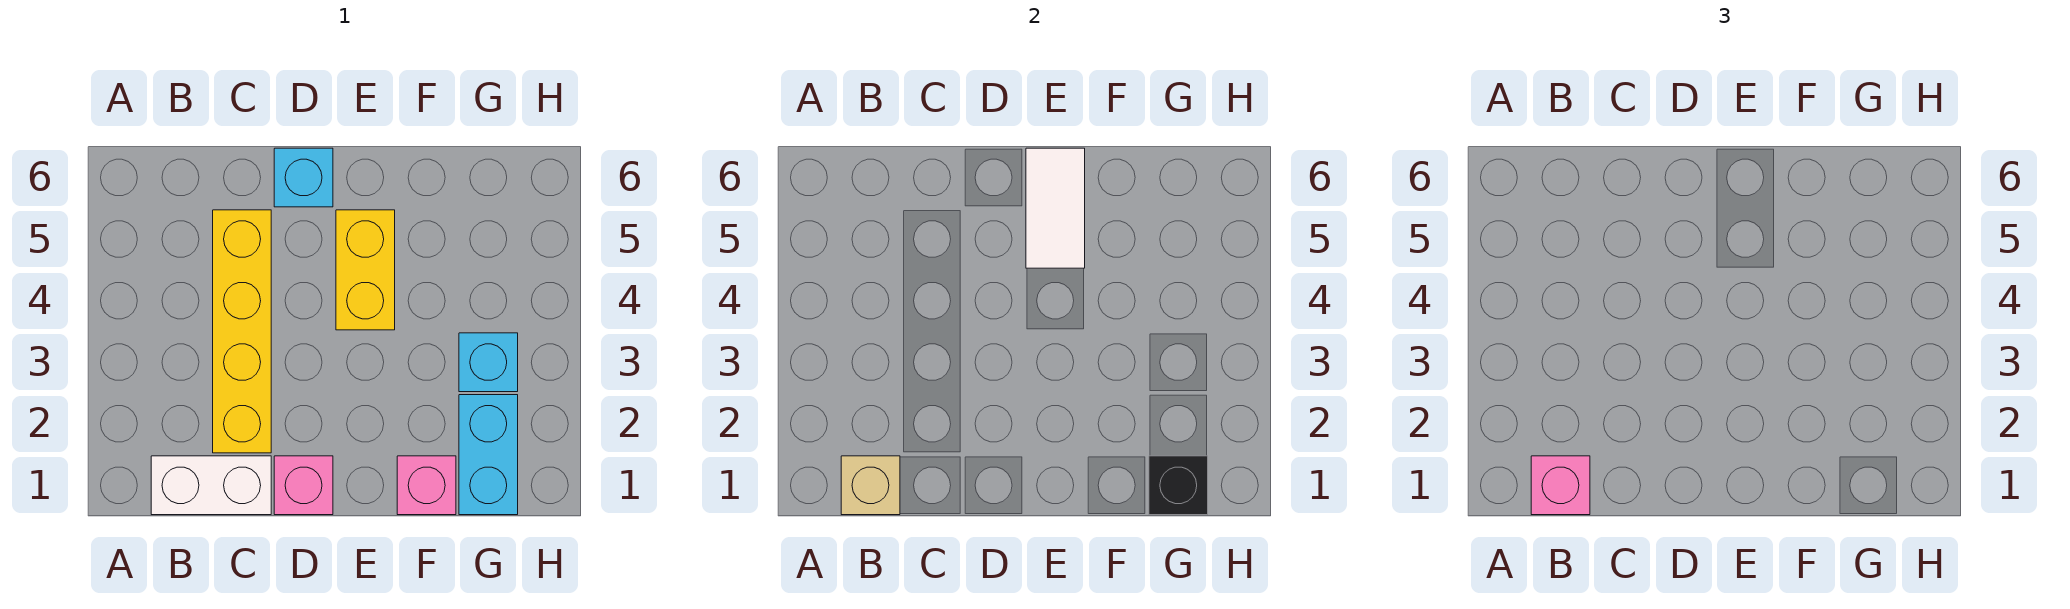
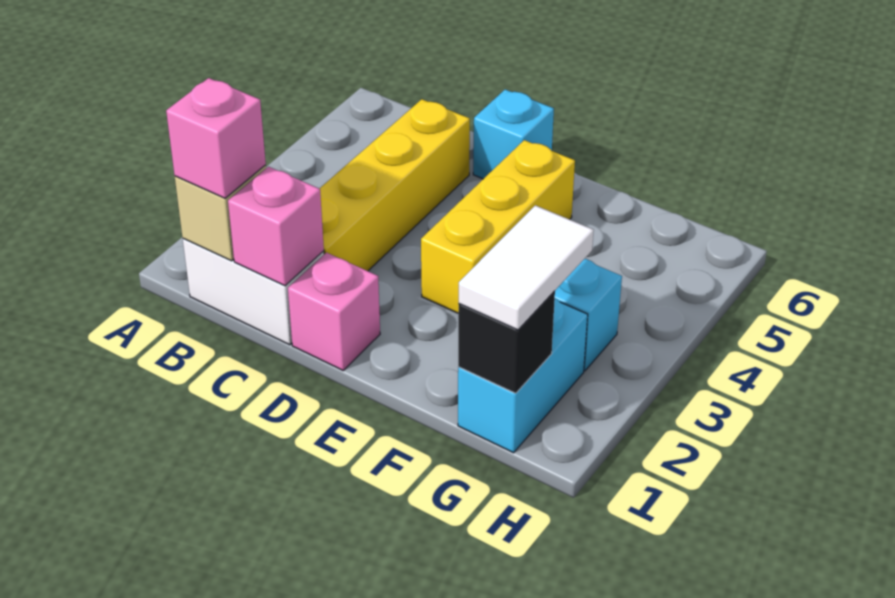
yellow brick E4:E5 level 1 -> yellow brick E3:E5 level 1
white tile E5:E6 level 2 -> white tile G1:G2 level 3
pink brick F1 level 1 -> pink brick C1 level 2

